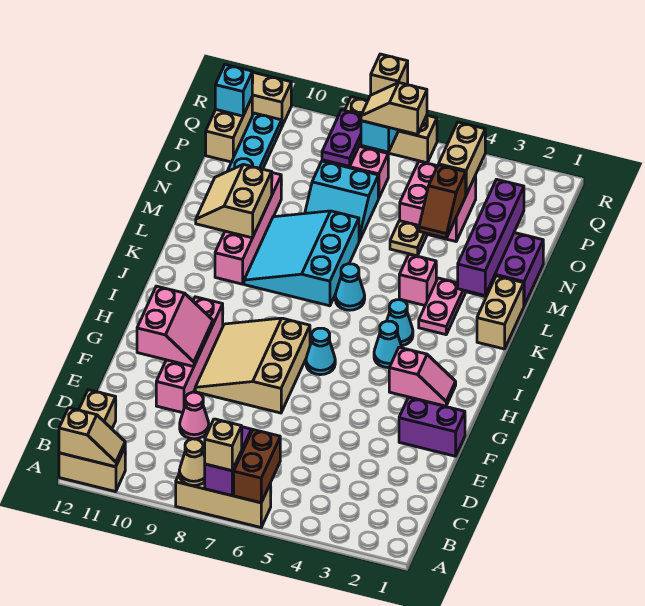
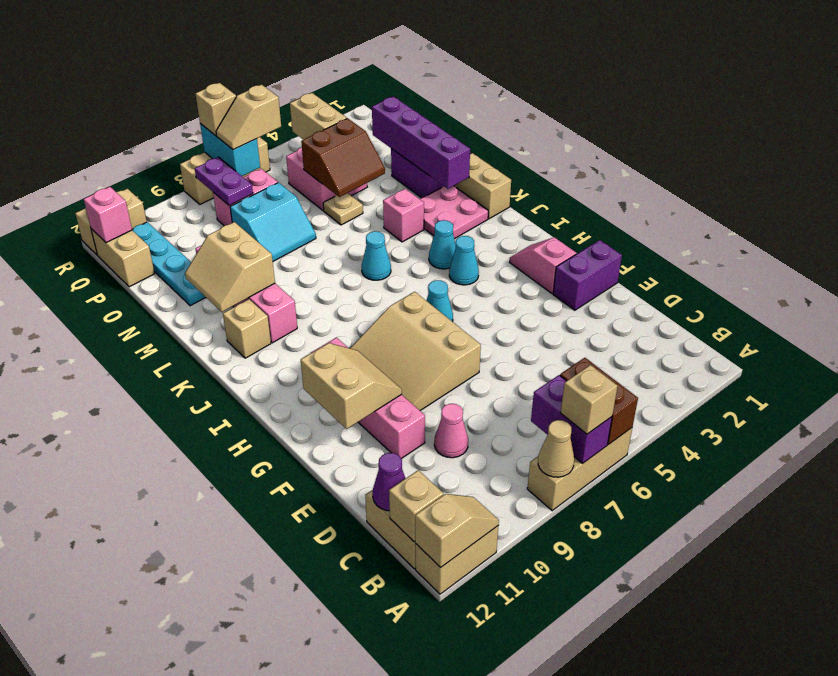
none -> tan brick B12 level 2
none -> purple cone C12 level 2
pink slope F10:G11 level 2 top 11 -> tan slope F10:G11 level 2 top 11
pink slope H2:H3 level 1 top 3 -> pink slope G2:H2 level 1 top G
pink plate K3:L3 level 1 -> pink plate K2:L3 level 1
cyan slope K7:M9 level 1 top 7 -> none
none -> tan brick K11 level 1
brown slope N4:O4 level 2 top O -> brown slope N4:O5 level 2 top O
cyan brick Q12 level 2 -> pink brick Q12 level 2

